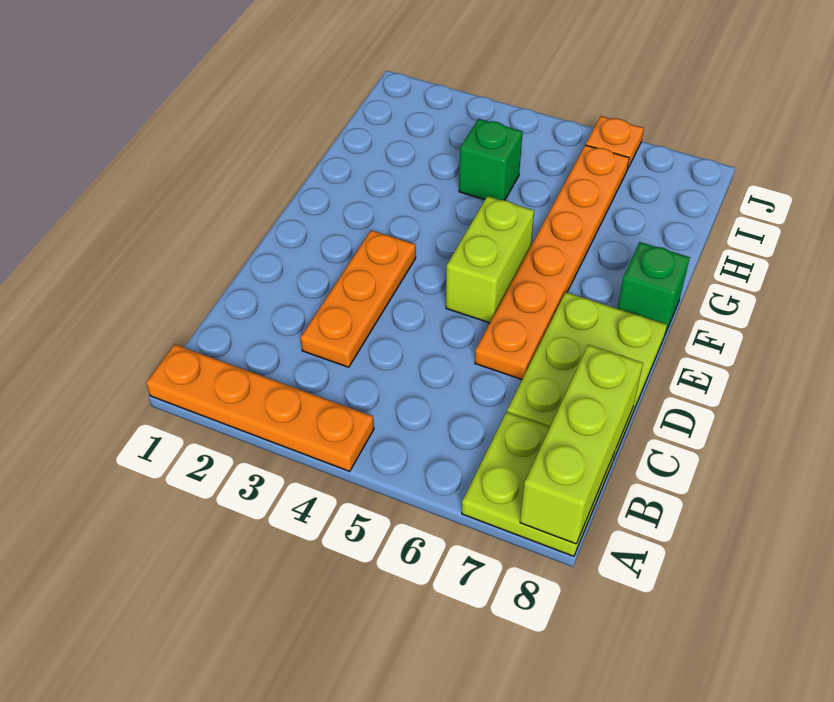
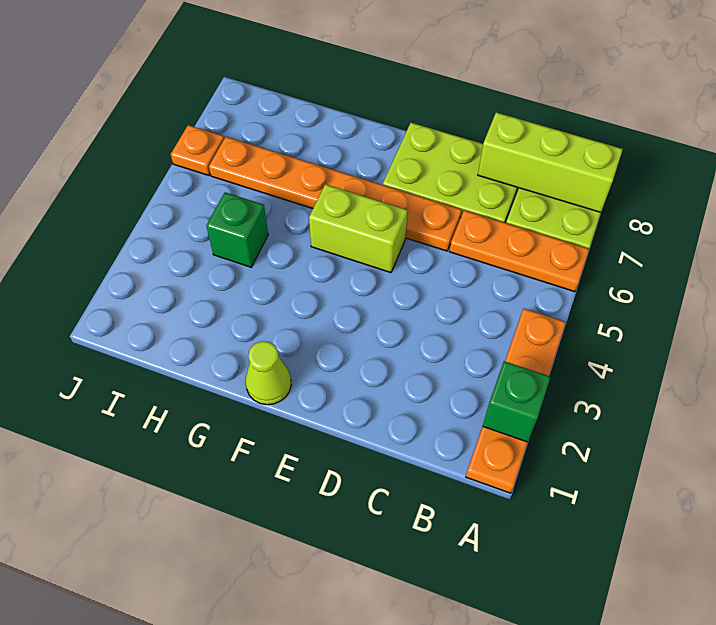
orange plate C3:E3 level 1 -> orange plate A6:C6 level 1
none -> lime cone F1 level 1
green brick F8 level 1 -> green brick A2 level 2

